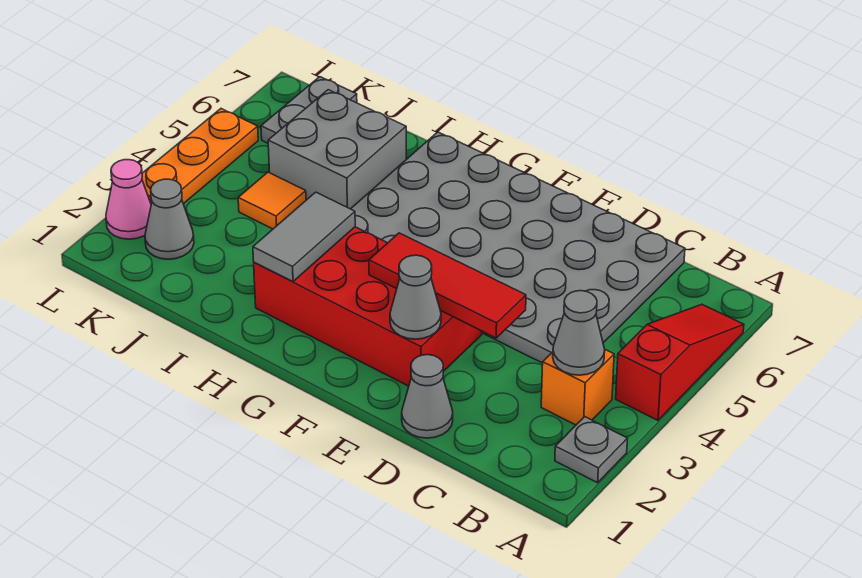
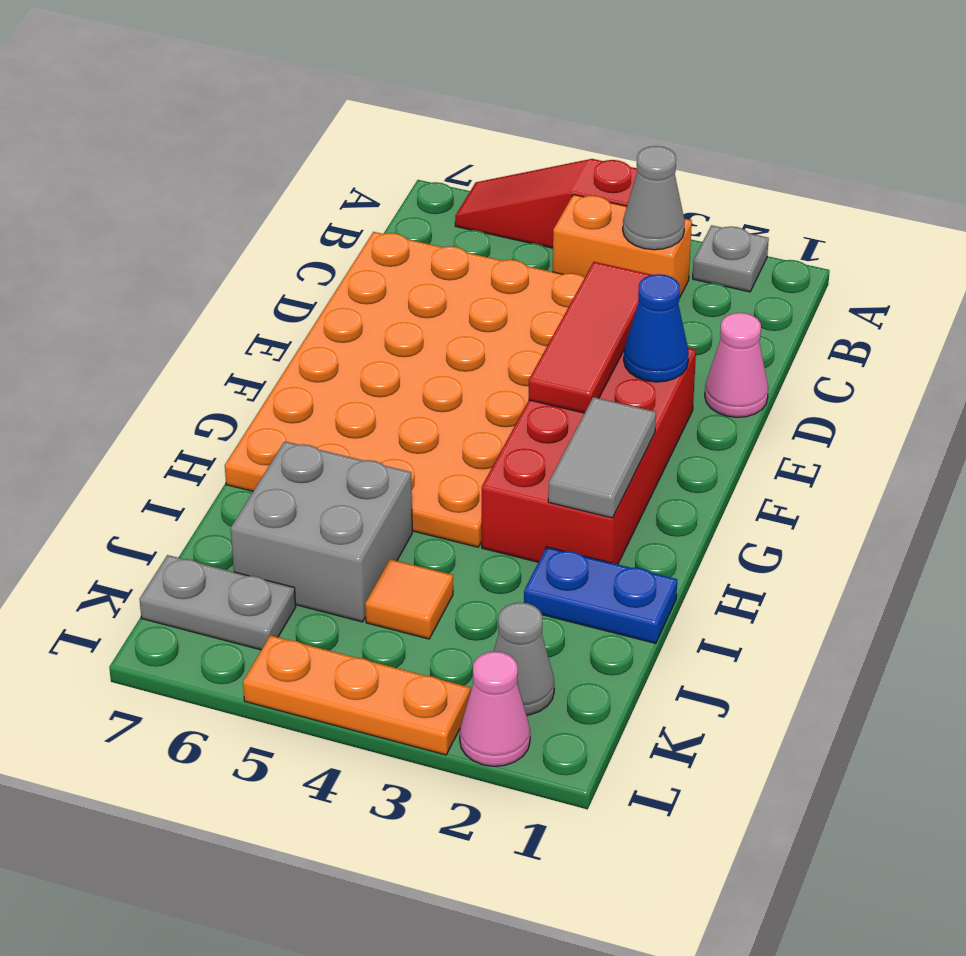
orange brick B3 level 1 -> orange brick B3:B4 level 1
grey plate C4:H7 level 1 -> orange plate C4:H7 level 1
grey cone D1 level 1 -> pink cone D1 level 1
grey cone E2 level 2 -> blue cone E2 level 2
grey tile H2:H3 level 2 -> grey tile G2:H2 level 2
none -> blue plate I1:I2 level 1

